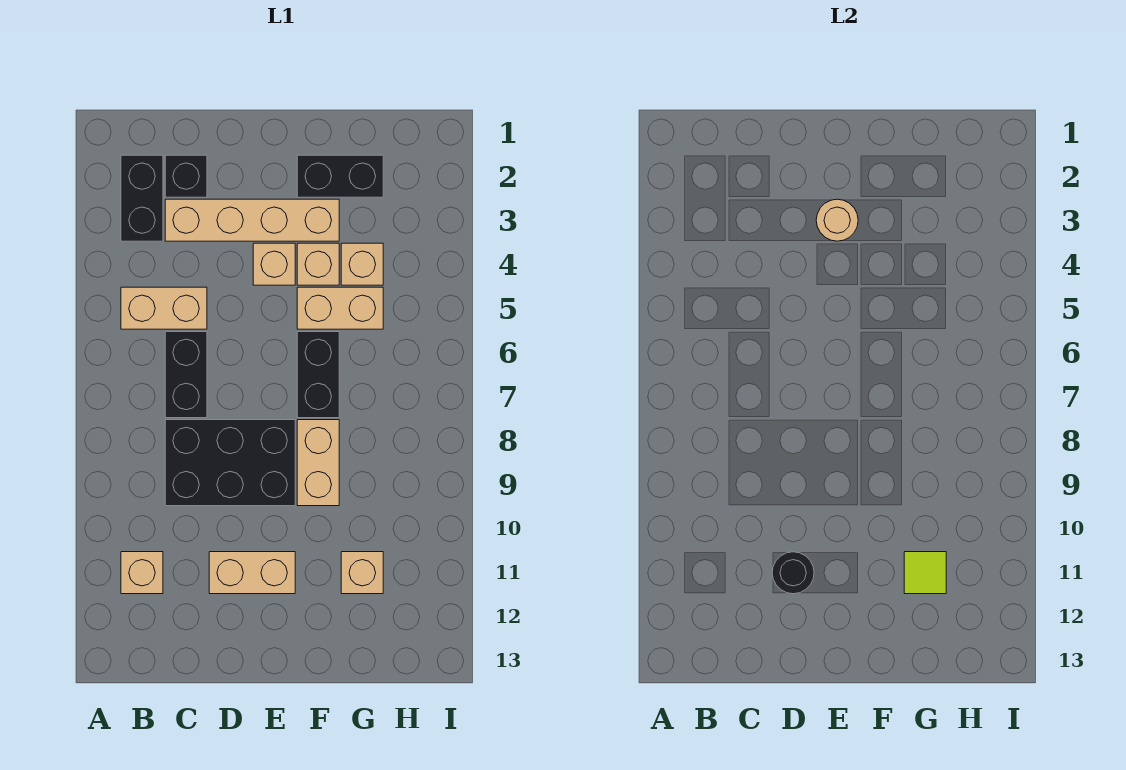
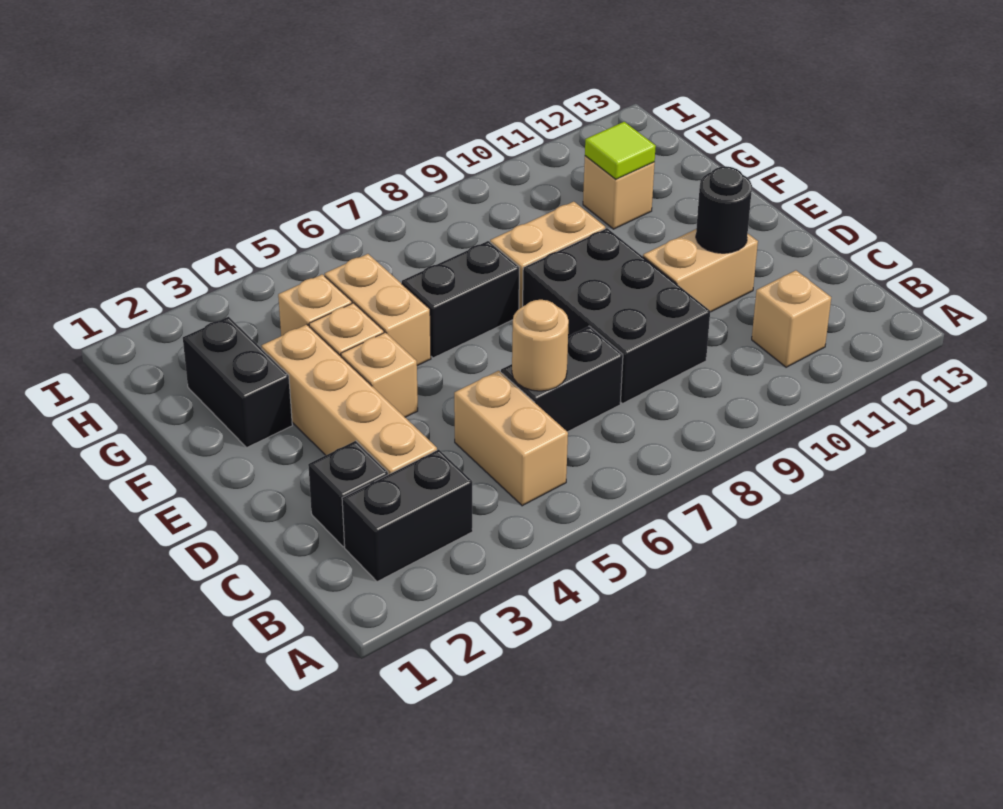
tan brick D11:E11 level 1 -> tan brick D10:D11 level 1
tan round brick E3 level 2 -> tan round brick C6 level 2

